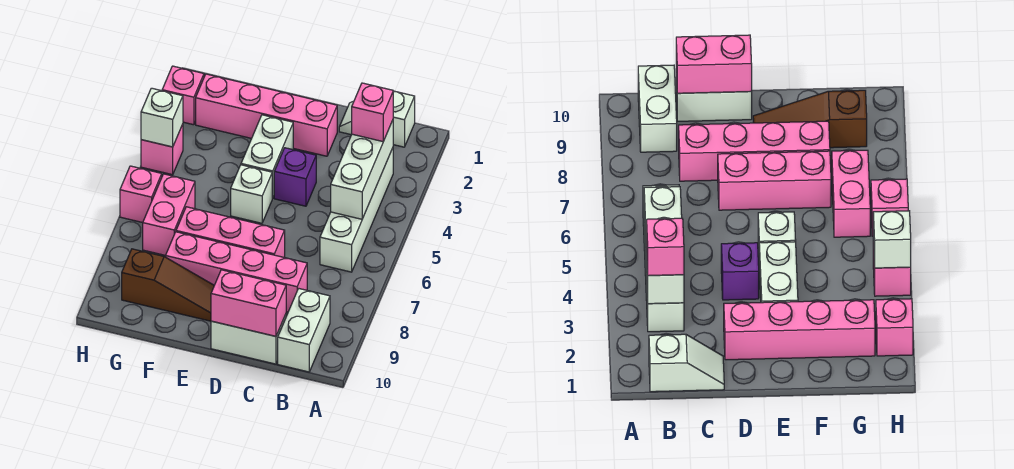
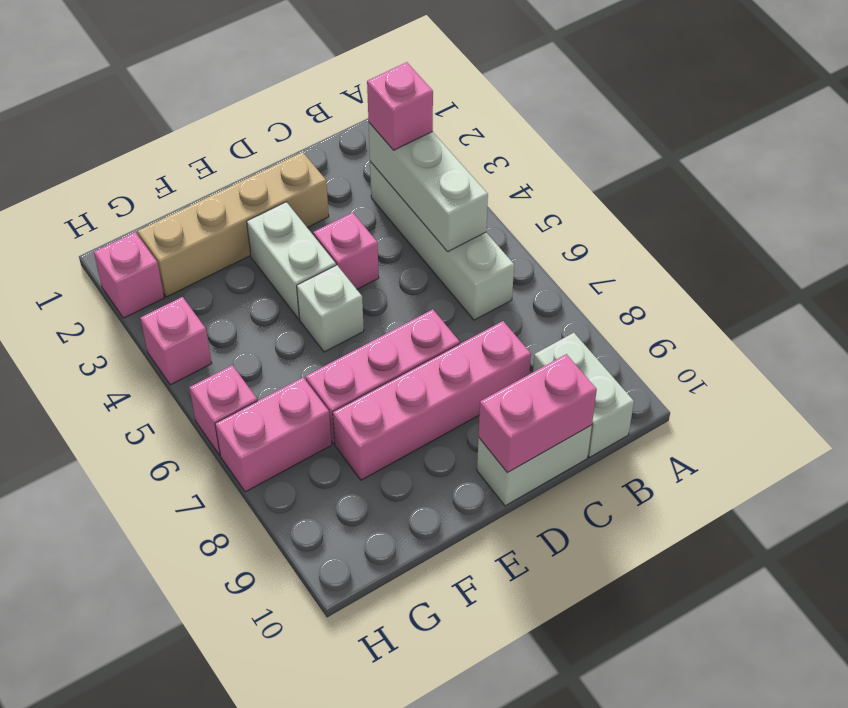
white slope B1:C1 level 1 top B -> none
pink brick D2:G2 level 1 -> tan brick D2:G2 level 1
purple brick D4 level 1 -> pink brick D4 level 1
brown slope E9:G9 level 1 top G -> none
pink brick G6:G7 level 1 -> pink brick G7:H7 level 1
white brick H4 level 2 -> none

